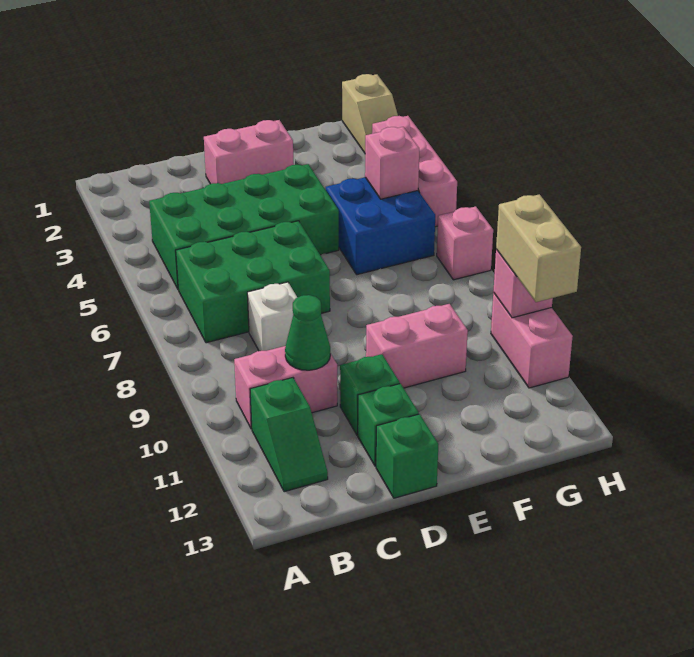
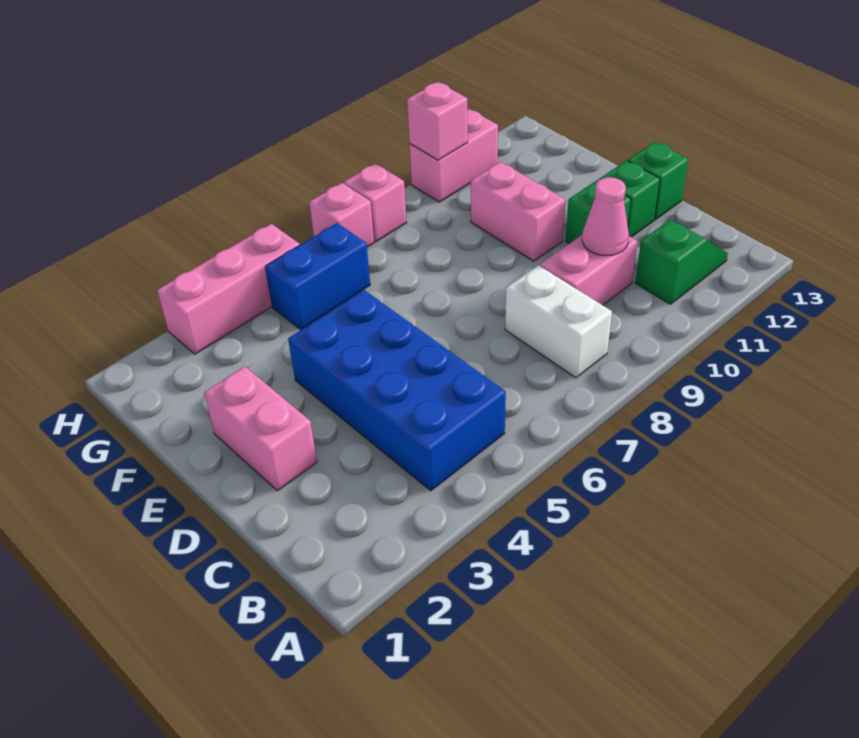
green brick B4:E5 level 1 -> blue brick B4:E5 level 1
green brick B6:D7 level 1 -> none
pink brick B10:C10 level 1 -> pink brick C9:C10 level 1
white brick C8 level 1 -> white brick B8:C8 level 1
green cone C10 level 2 -> pink cone C10 level 2
blue brick F5:G6 level 1 -> blue brick G5:G6 level 1
pink brick G5 level 2 -> pink brick H8 level 1
tan slope H1:H2 level 1 top 1 -> none
tan brick H10:H11 level 3 -> none

